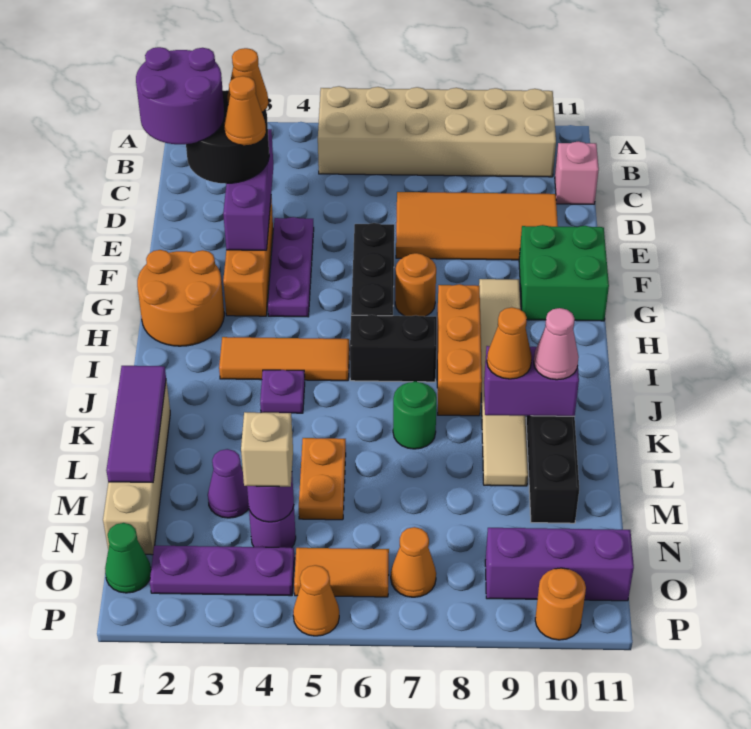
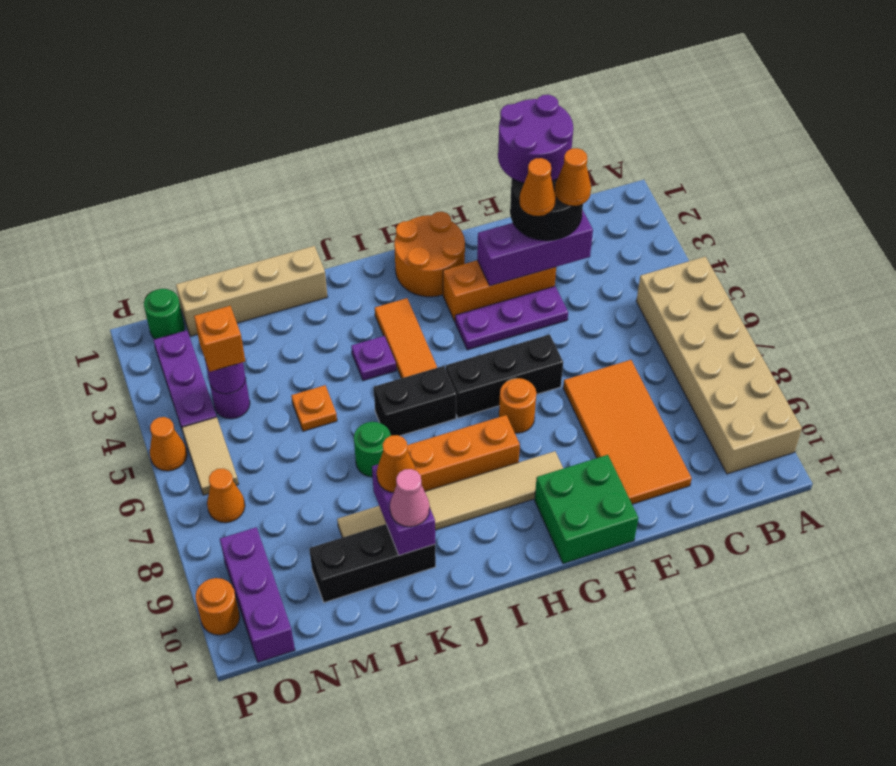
pink brick C11 level 1 -> none
black brick I6:I7 level 1 -> black brick I6:J6 level 1
purple tile K1:M1 level 2 -> none
orange plate L5:M5 level 1 -> orange plate L5 level 1
purple cone M3 level 1 -> none
tan brick N4 level 3 -> orange brick N4 level 3
green cone O1 level 1 -> green round brick O1 level 1
orange tile O5:O6 level 1 -> tan tile O5:O6 level 1

